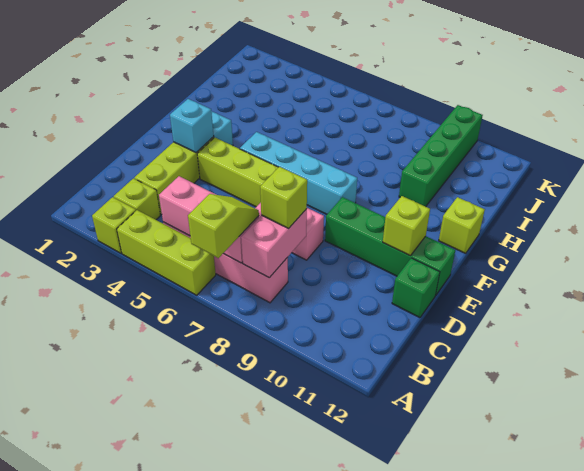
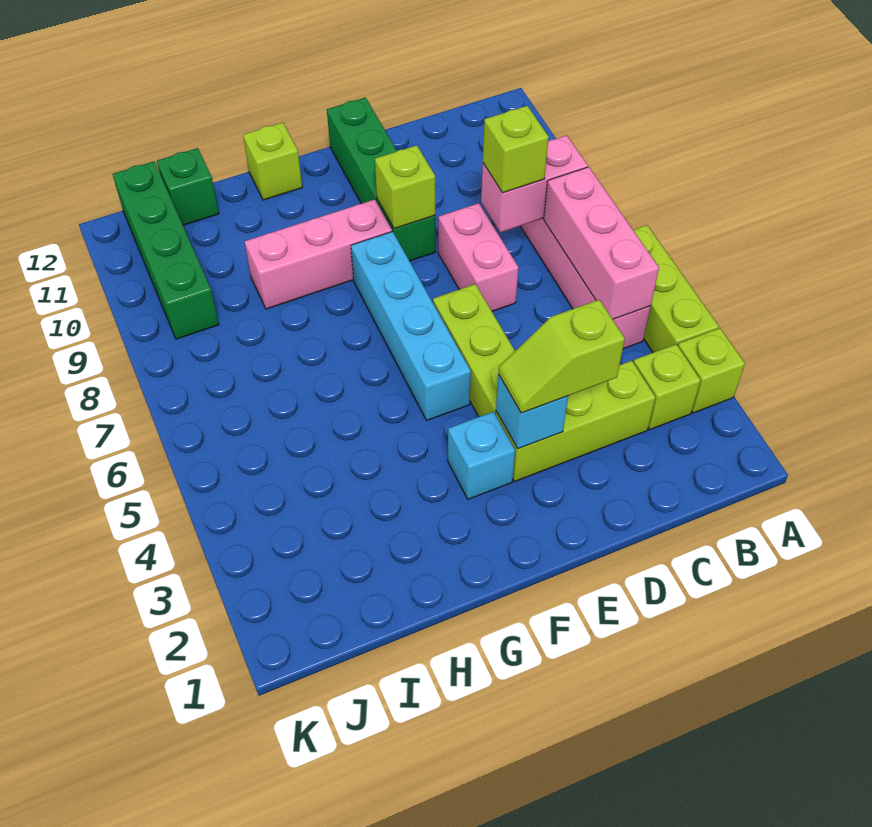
lime slope A7:B7 level 3 top A -> lime slope D3:E3 level 3 top D
green brick D12 level 1 -> green brick I12 level 1
lime brick E11 level 2 -> lime brick E9 level 2
none -> pink brick F9:H9 level 1
green brick H10:K10 level 1 -> green brick J9:J12 level 1

